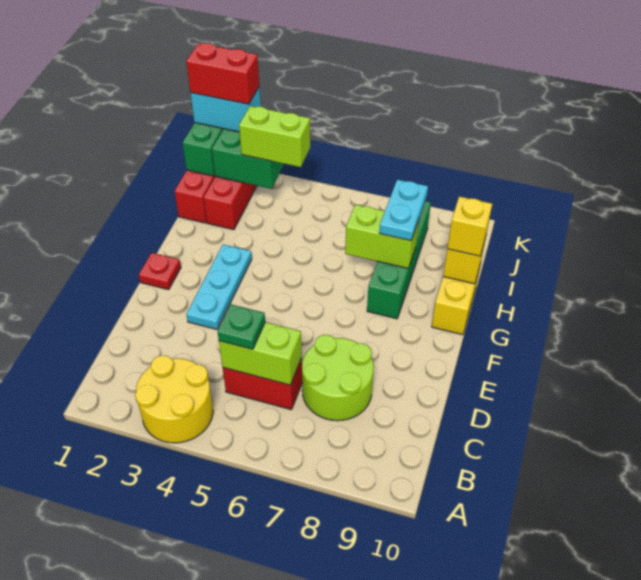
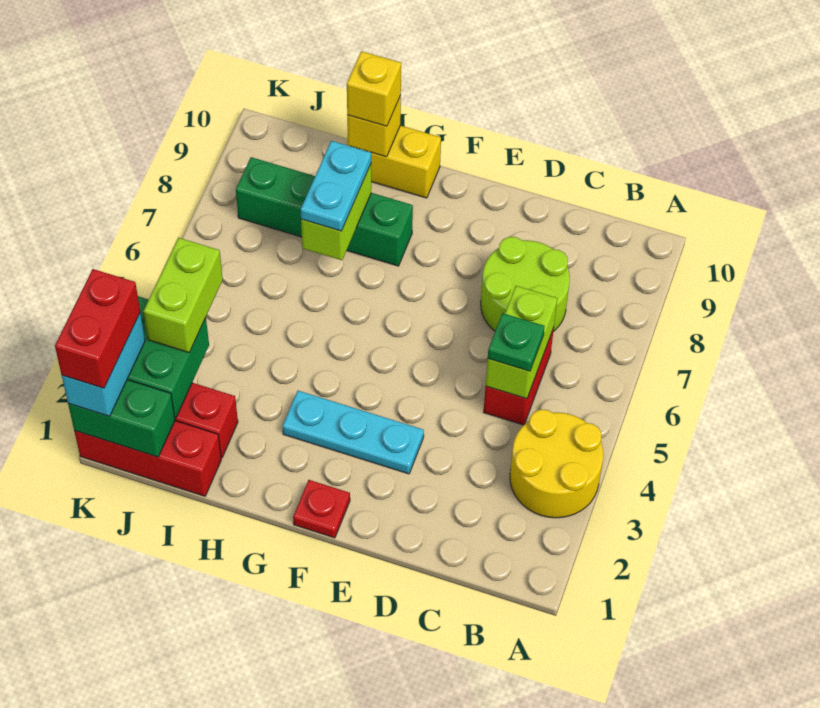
cyan plate H8:I8 level 3 -> cyan plate H7:H8 level 3

